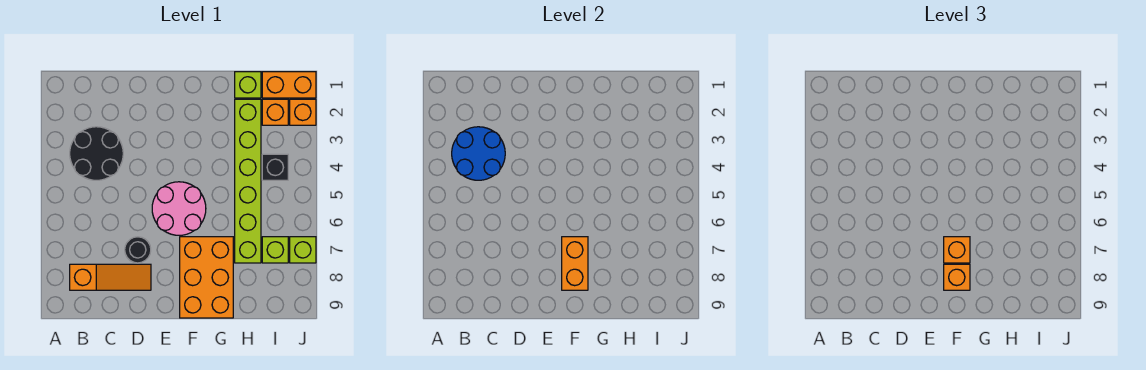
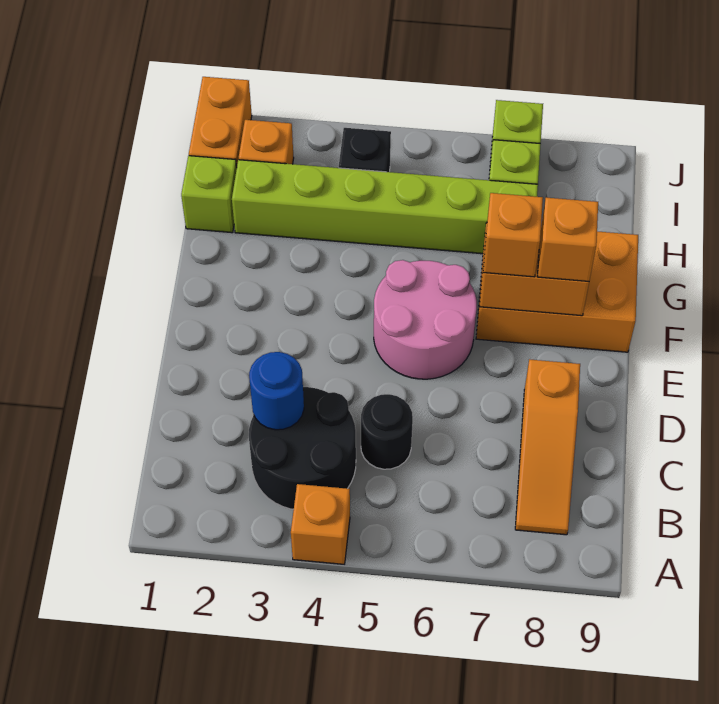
blue round brick B3:C4 level 2 -> blue round brick C3 level 2
orange slope B8:D8 level 1 top B -> orange slope B8:D8 level 1 top D
black round brick D7 level 1 -> black round brick C5 level 1
orange brick J2 level 1 -> orange brick A4 level 1

